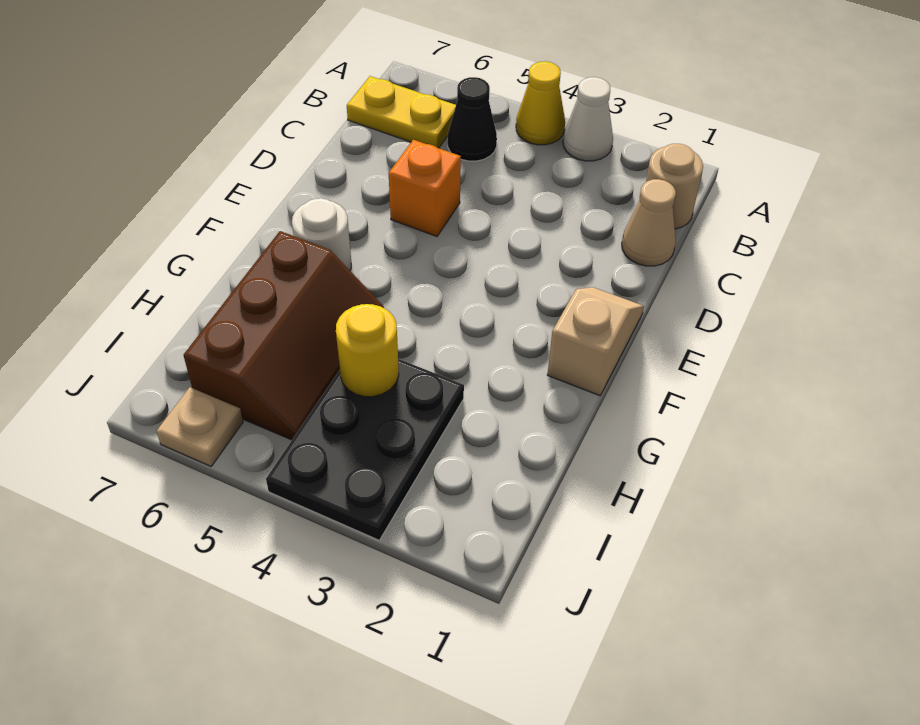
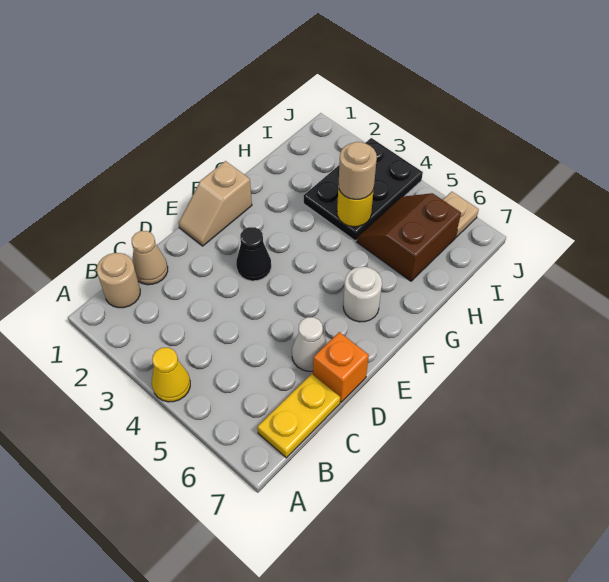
white cone A3 level 1 -> white cone D6 level 1
black cone B5 level 1 -> black cone E3 level 1
yellow plate B6:B7 level 1 -> yellow plate B7:C7 level 1
orange brick D5 level 1 -> orange brick D7 level 1
brown slope G5:I6 level 1 top 6 -> brown slope H5:I6 level 1 top 6
none -> tan round brick H4 level 3

